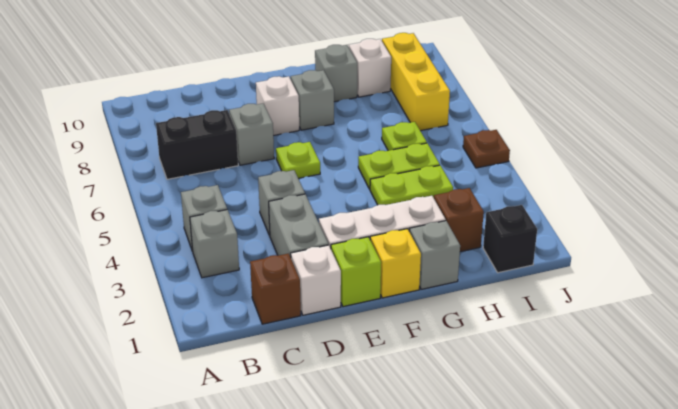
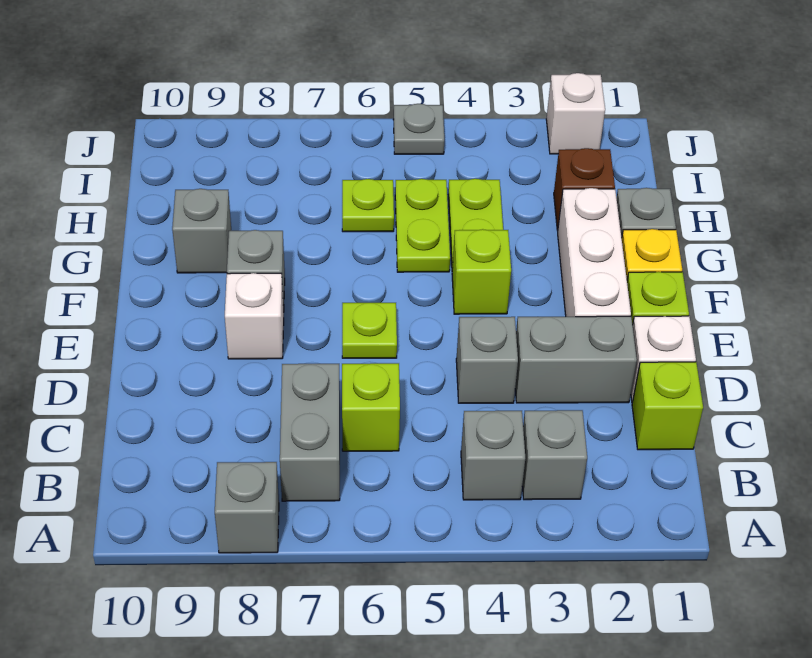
black brick B7:C7 level 1 -> grey brick B7:C7 level 1
brown brick C1 level 1 -> lime brick C1 level 1
none -> lime brick C6 level 1
grey brick D7 level 1 -> grey brick A8 level 1
none -> lime brick F4 level 1
white brick H9 level 1 -> white brick J2 level 1
black brick I1 level 1 -> none
yellow brick I7:I9 level 1 -> none
brown plate J5 level 1 -> grey plate J5 level 1

